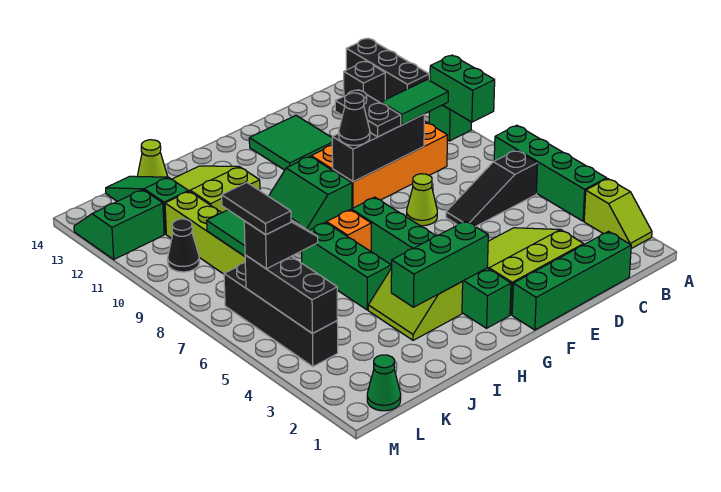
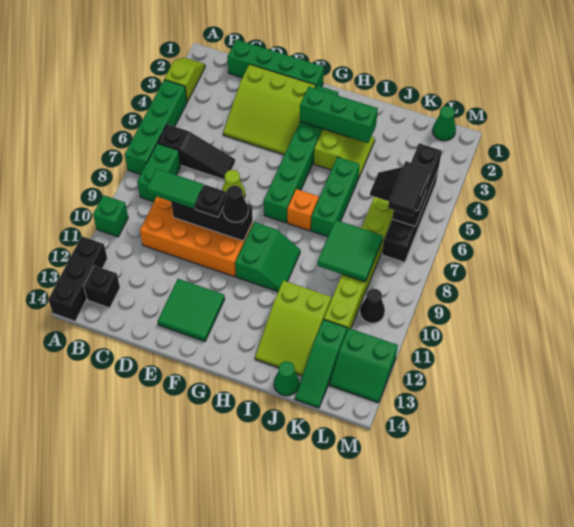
green brick A9:A10 level 2 -> green brick B7:B8 level 1
black plate E9:E10 level 3 -> black plate E9 level 3
lime cone J14 level 1 -> green cone J14 level 1

